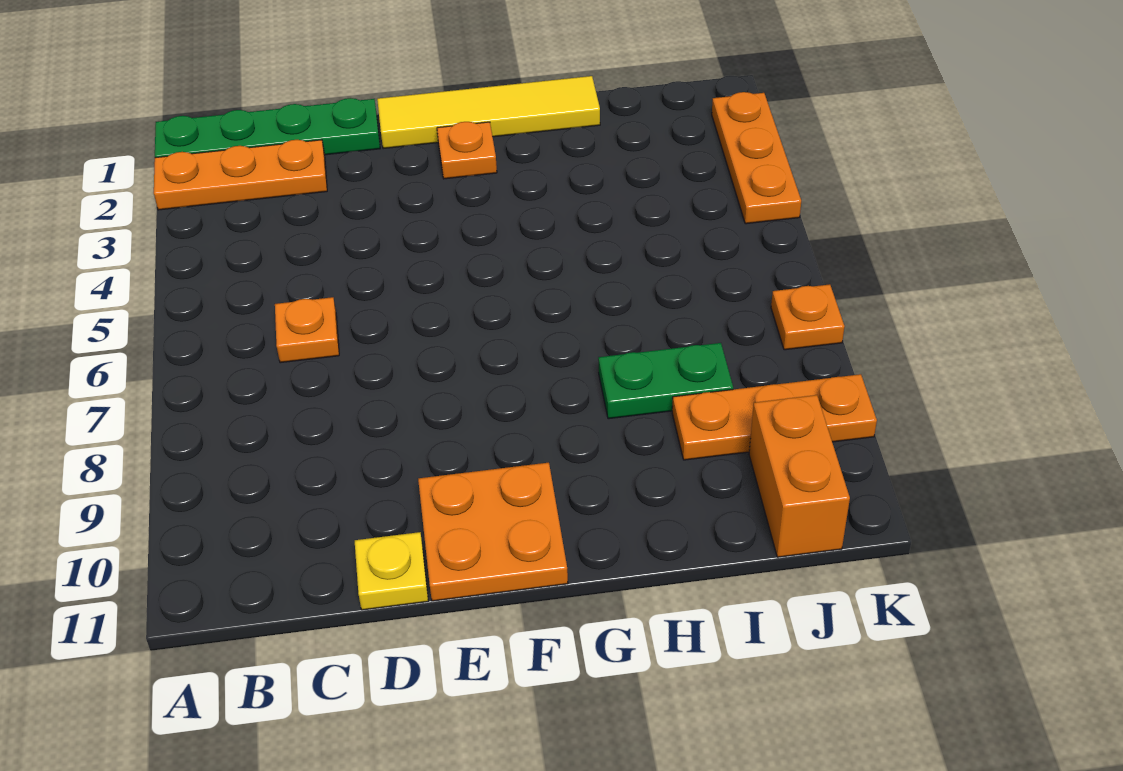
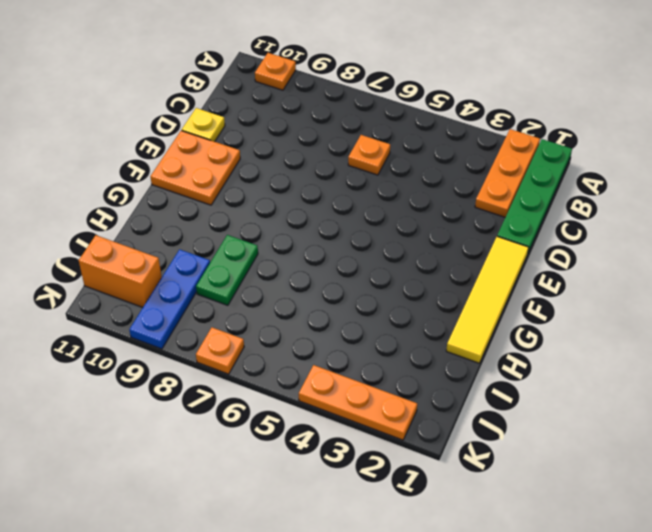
orange plate F2 level 1 -> orange plate A10 level 1
orange plate I9:K9 level 1 -> blue plate I9:K9 level 1

